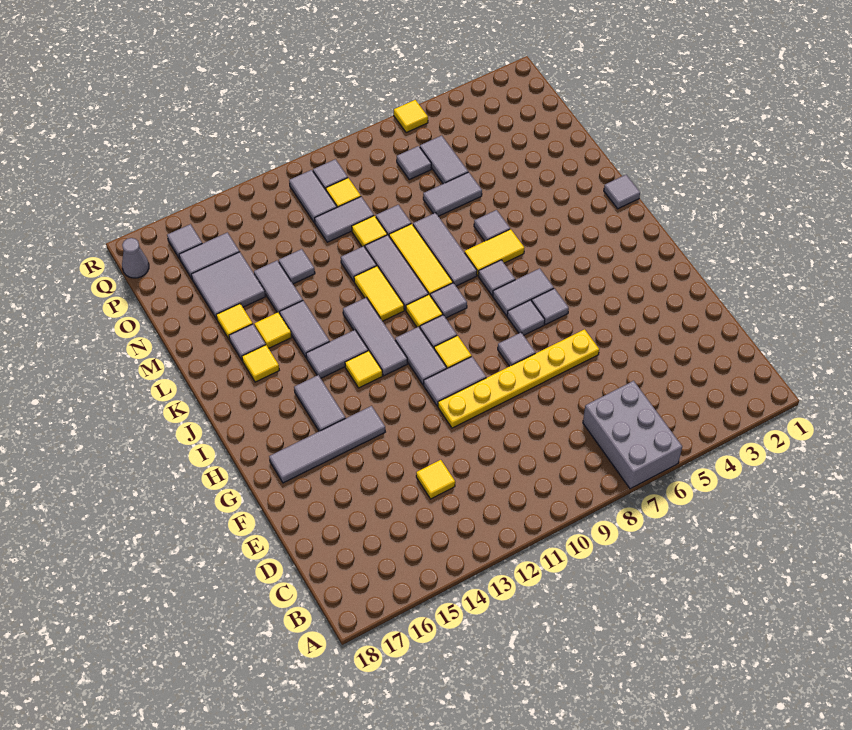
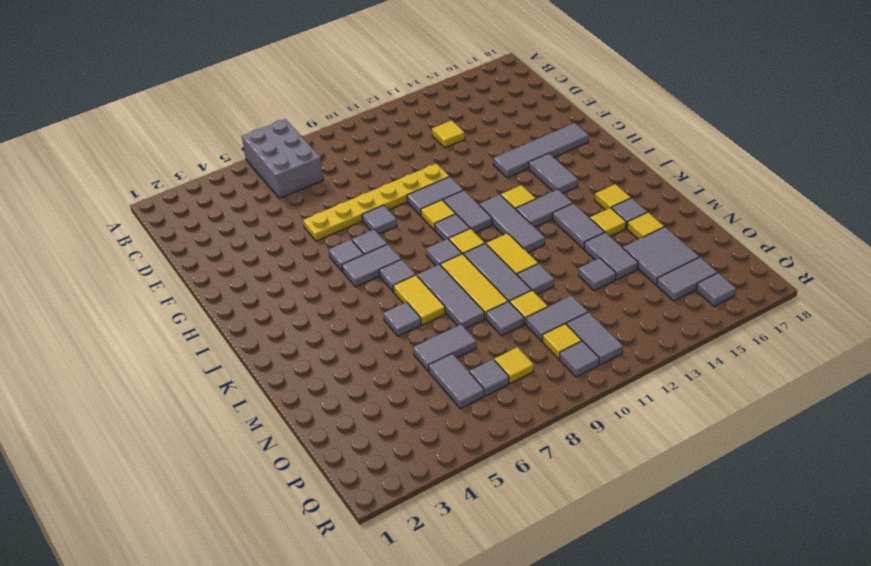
grey tile K1 level 1 -> none
yellow tile K6:K7 level 1 -> yellow tile K7:L7 level 1
grey cone Q18 level 1 -> none
yellow tile R6 level 1 -> yellow tile P8 level 1

